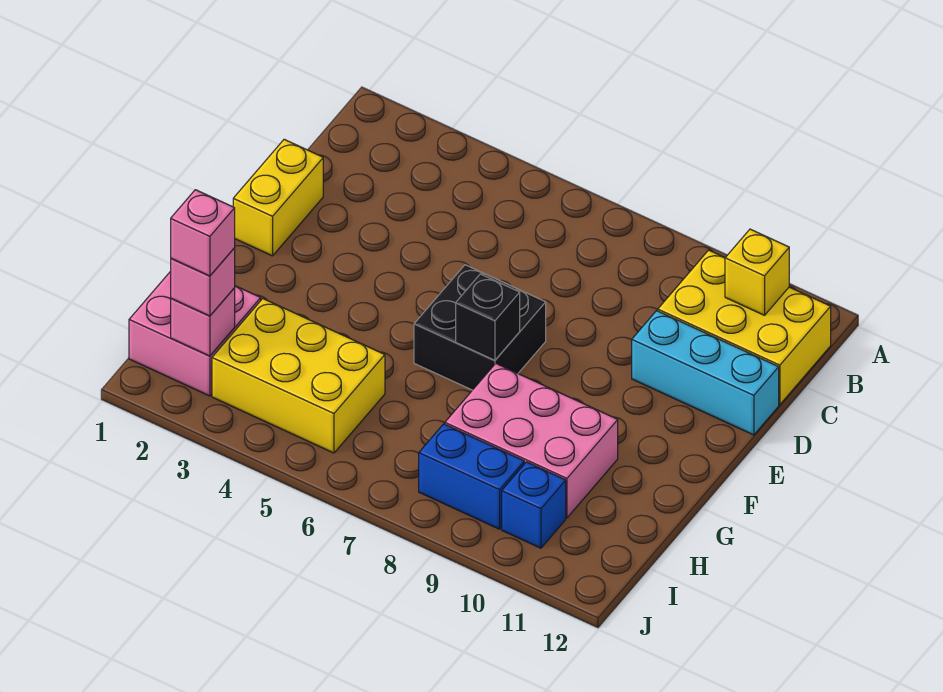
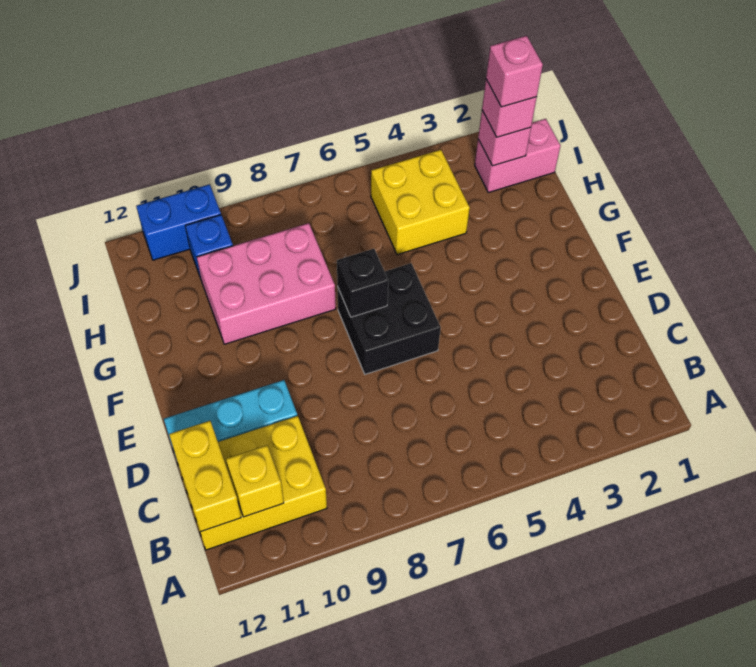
yellow brick D1:E1 level 1 -> yellow brick B12:C12 level 2
pink brick H1:I2 level 1 -> pink brick I1:I2 level 1
yellow brick H3:I5 level 1 -> yellow brick H4:I5 level 1
blue brick I8:I9 level 1 -> blue brick J10:J11 level 1

